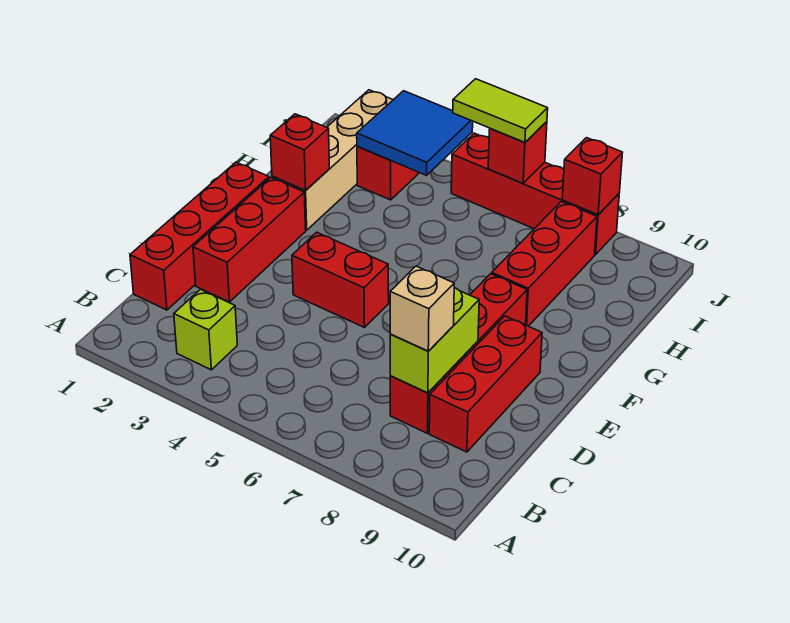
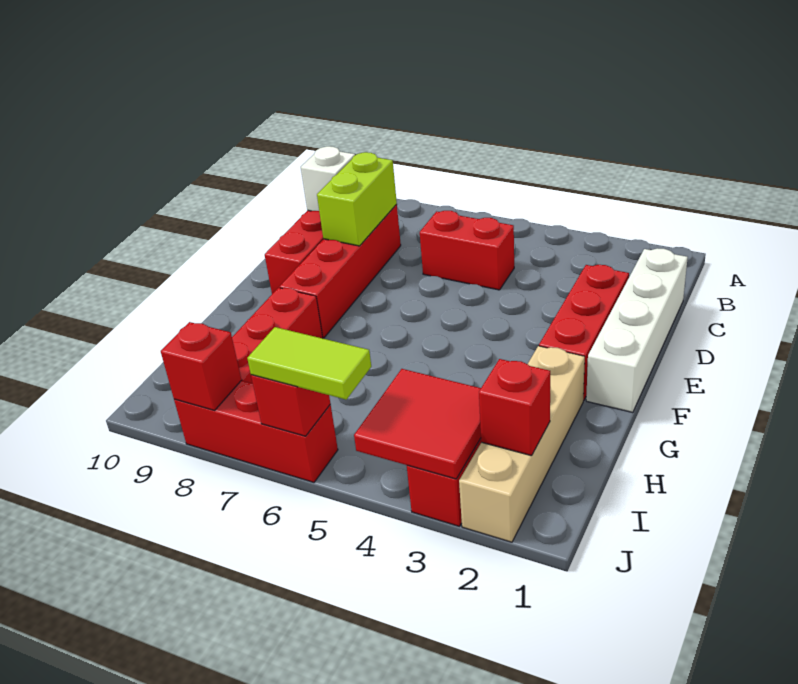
lime brick B3 level 1 -> none
red brick C1:F1 level 1 -> white brick C1:F1 level 1
tan brick C8 level 3 -> none
none -> white brick C9 level 2
red brick E4:E5 level 1 -> red brick C5:C6 level 1
red brick G2 level 2 -> red brick I2 level 2
blue tile I3:J4 level 2 -> red tile I3:J4 level 2
red brick J5:J8 level 1 -> red brick J6:J8 level 1

